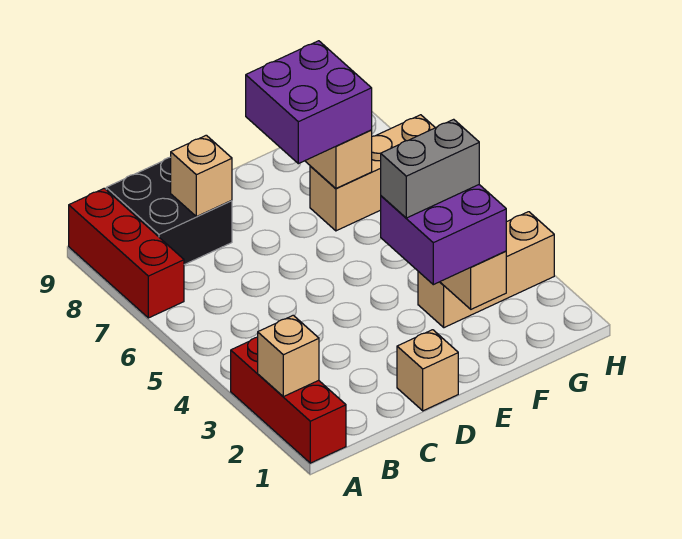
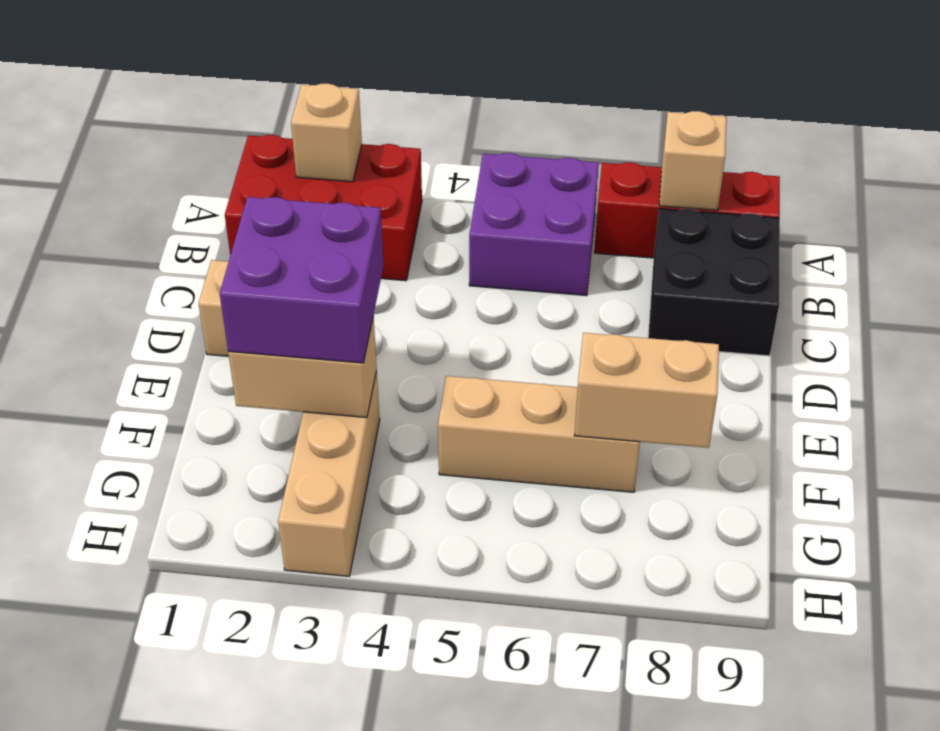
red brick A1:A3 level 1 -> red brick A1:B3 level 1
tan brick C8 level 2 -> tan brick A8 level 2
grey brick E3:F3 level 4 -> none
purple brick E7:F8 level 3 -> purple brick A5:B6 level 1
tan brick F7:H7 level 1 -> tan brick F5:F7 level 1

